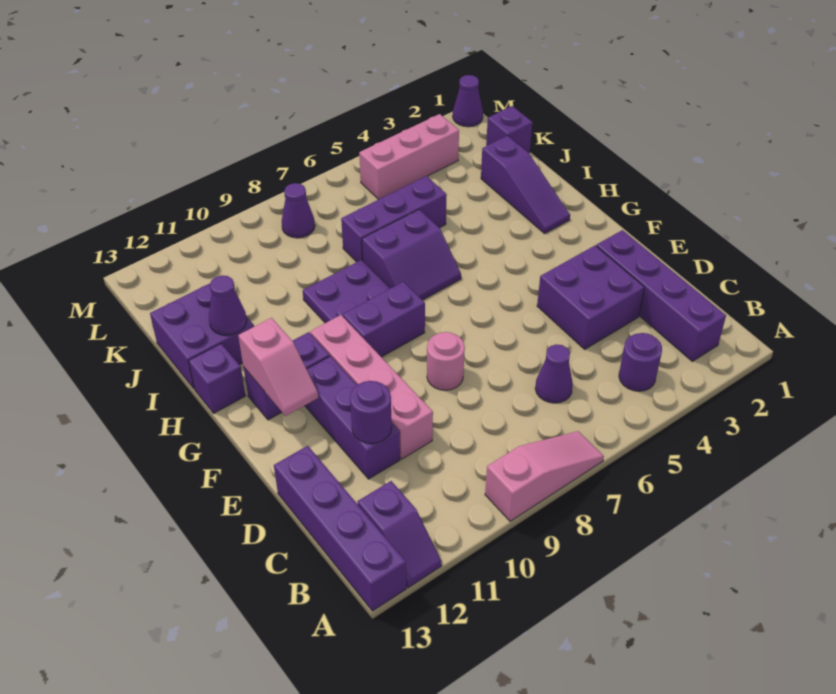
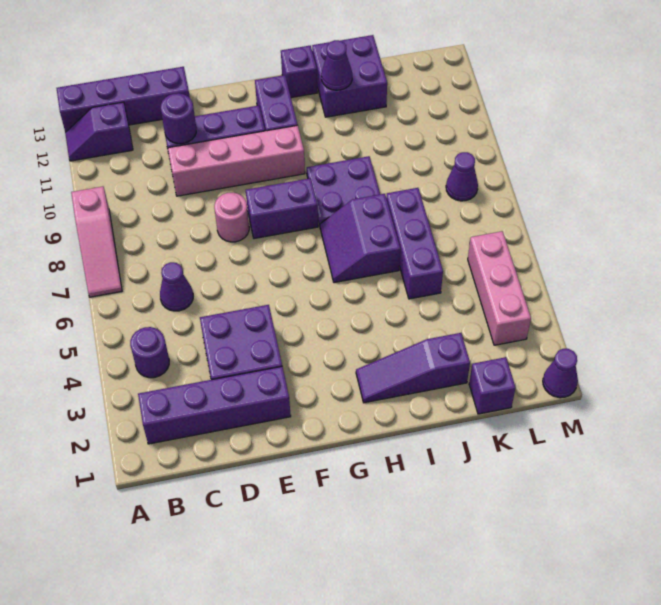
pink slope F12:G12 level 2 top G -> none
purple brick G8:G9 level 1 -> purple brick F8:G8 level 1

